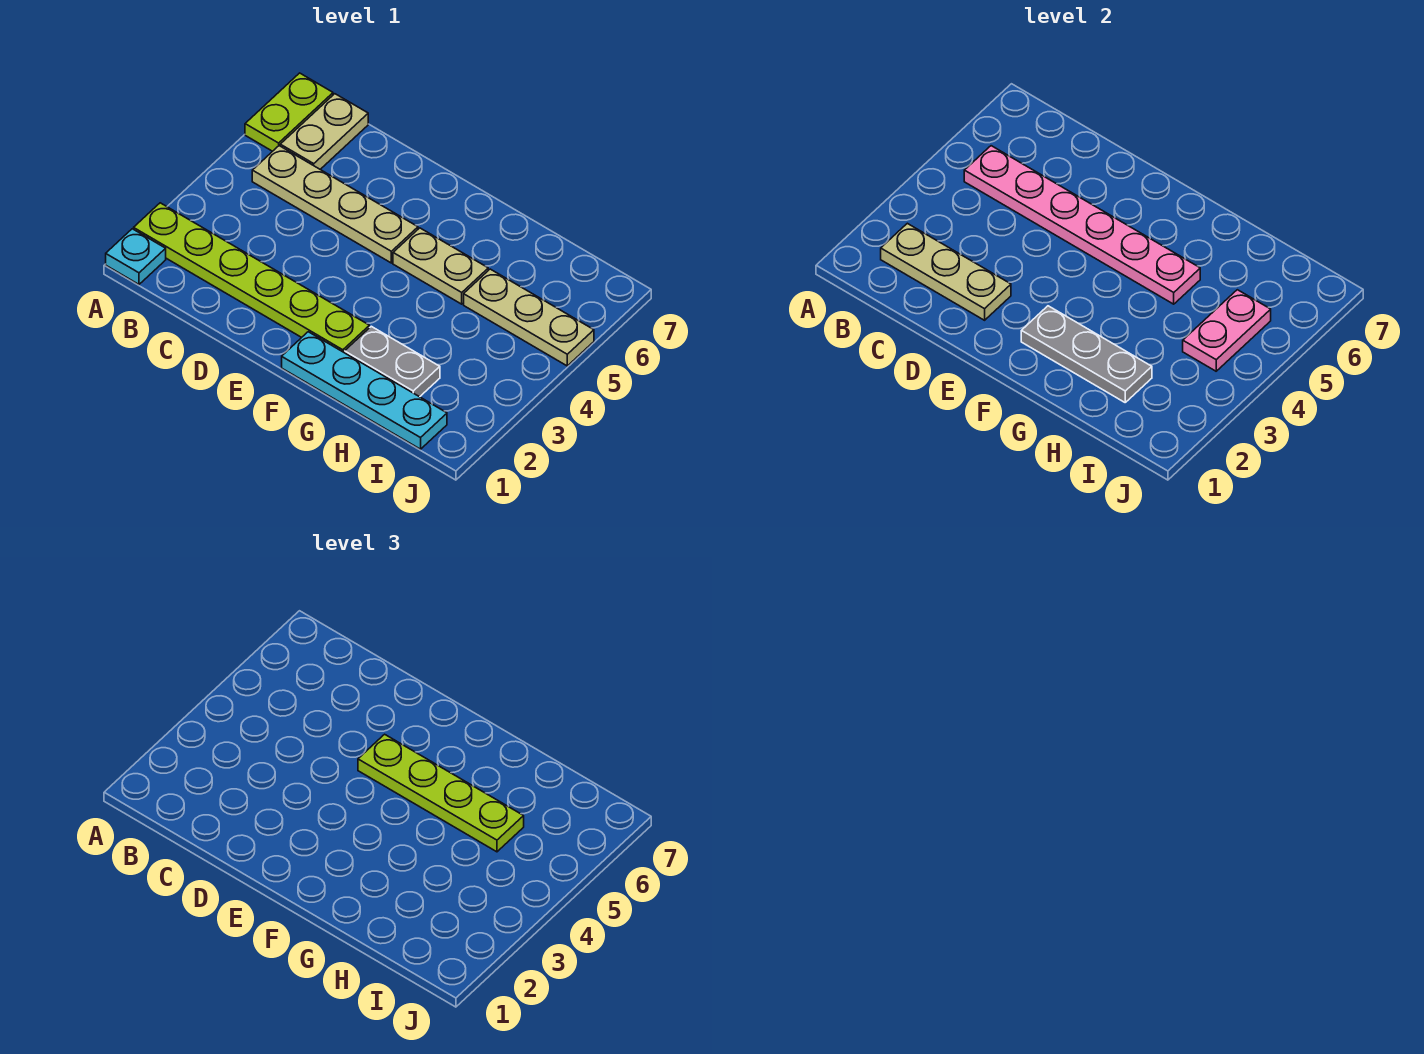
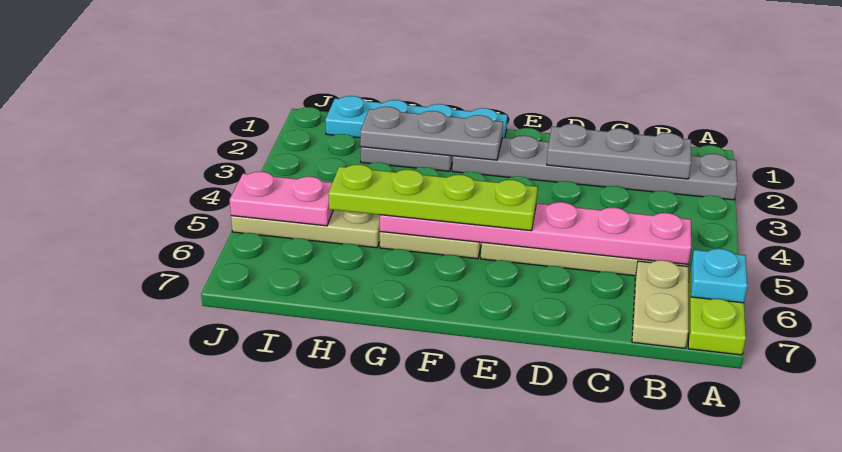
cyan plate A1 level 1 -> cyan plate A6 level 2
lime plate A2:F2 level 1 -> grey plate A2:F2 level 1
tan plate B2:D2 level 2 -> grey plate B2:D2 level 2
pink plate I4:I5 level 2 -> pink plate I5:J5 level 2

